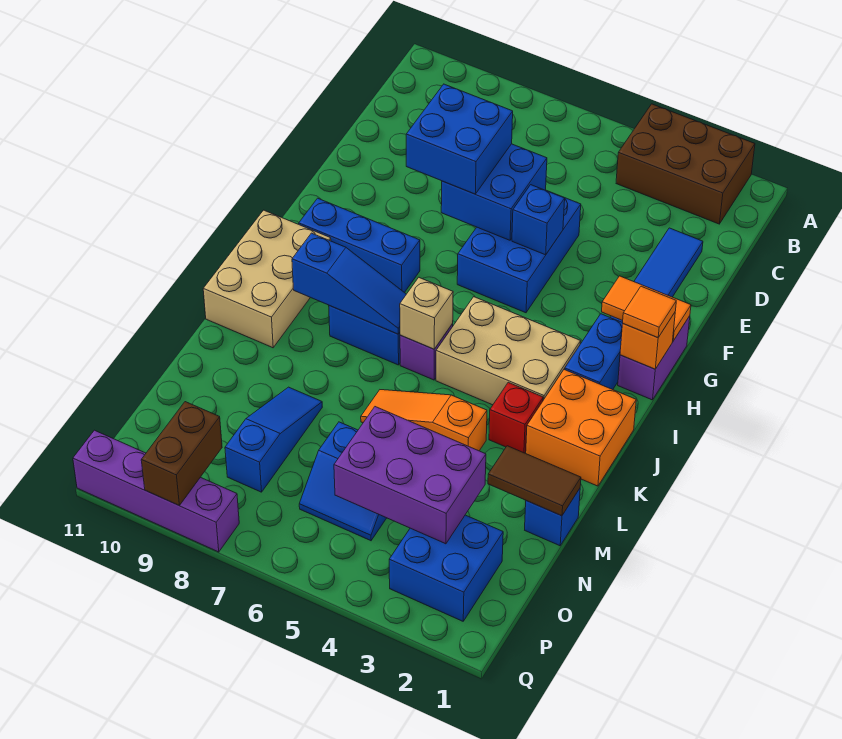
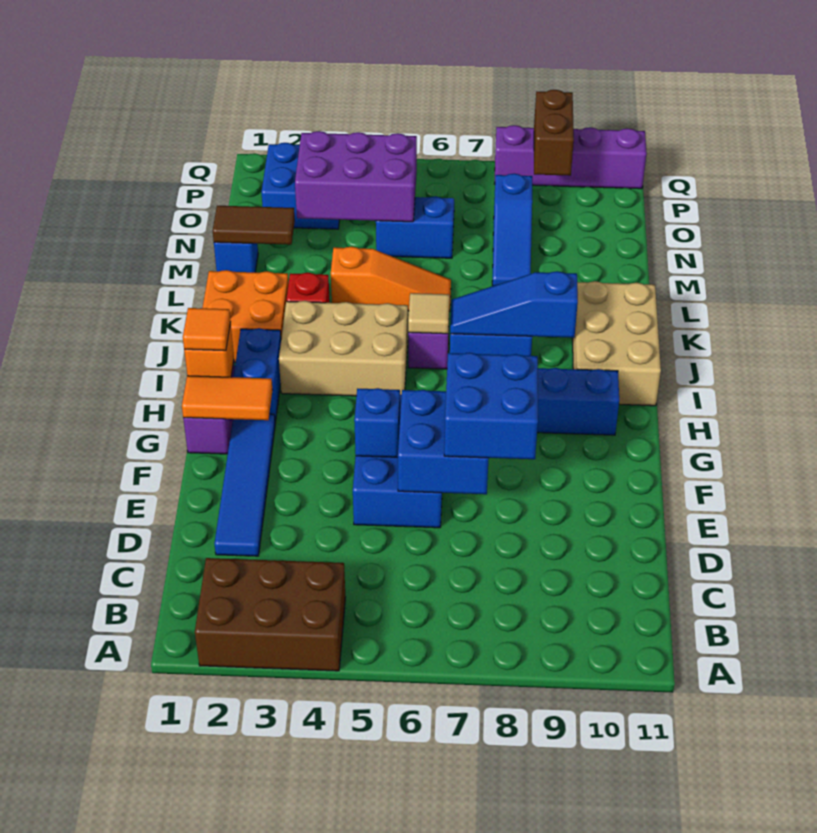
tan brick J6 level 2 -> tan tile J6 level 2

